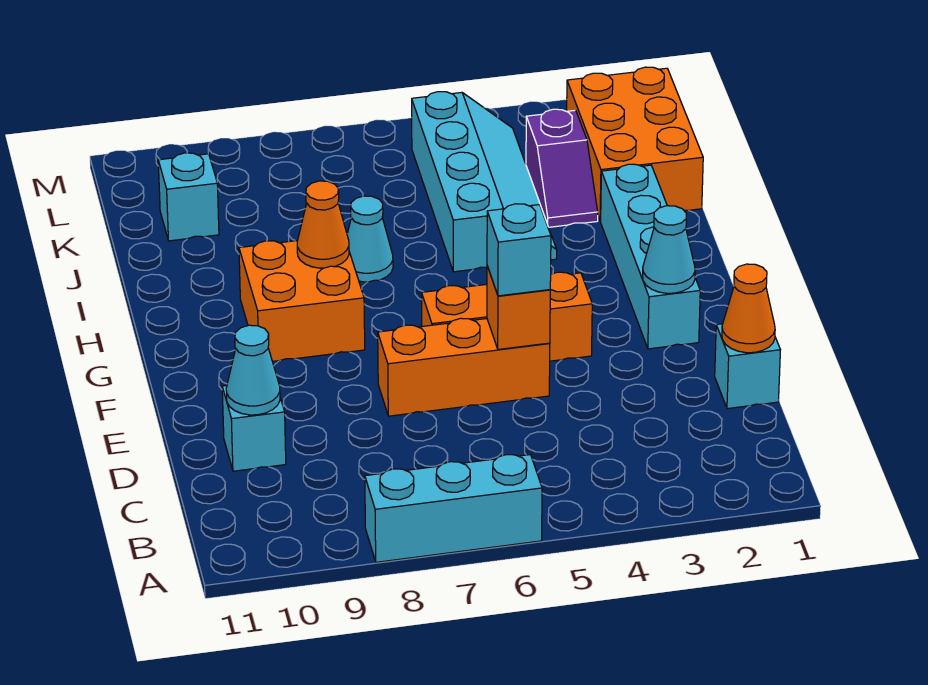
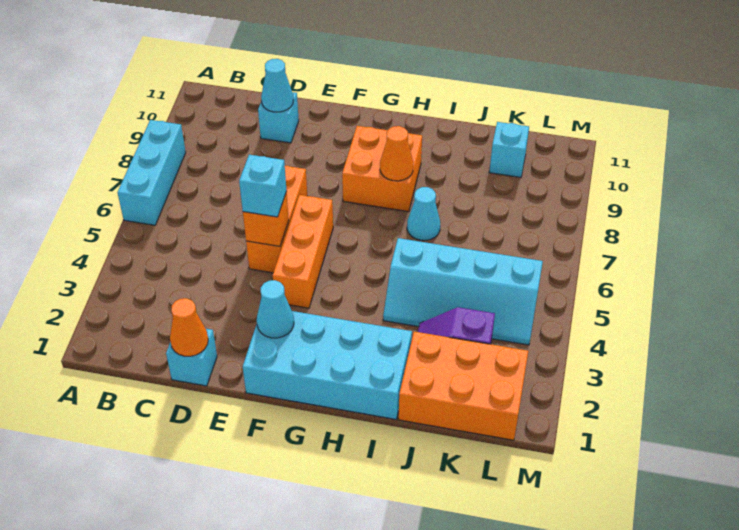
cyan brick F2:I2 level 1 -> cyan brick F1:I2 level 1

